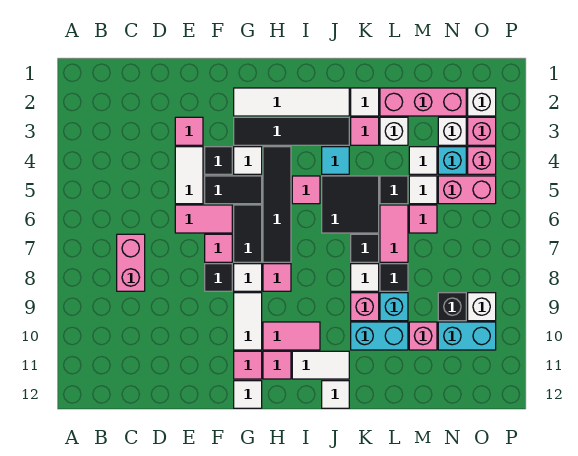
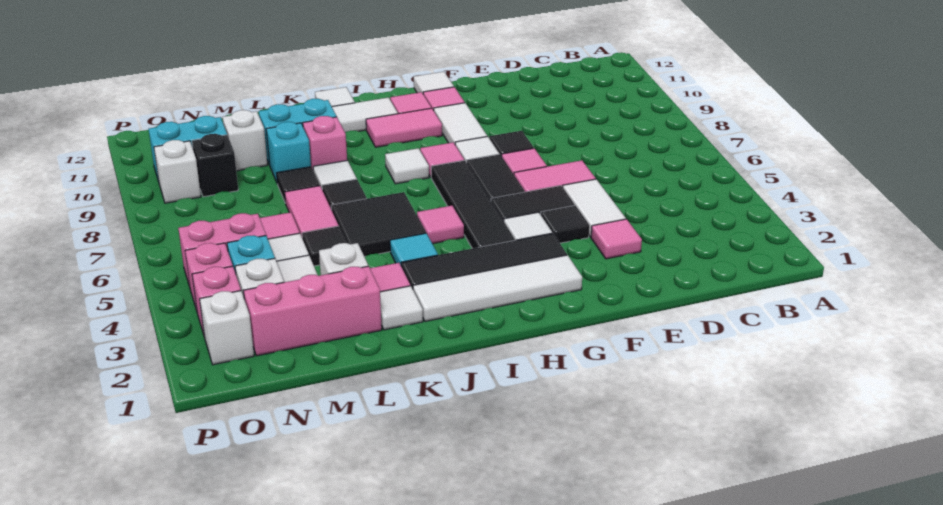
pink brick C7:C8 level 1 -> none
none -> white tile I8 level 1
pink brick M10 level 1 -> white brick M10 level 1

